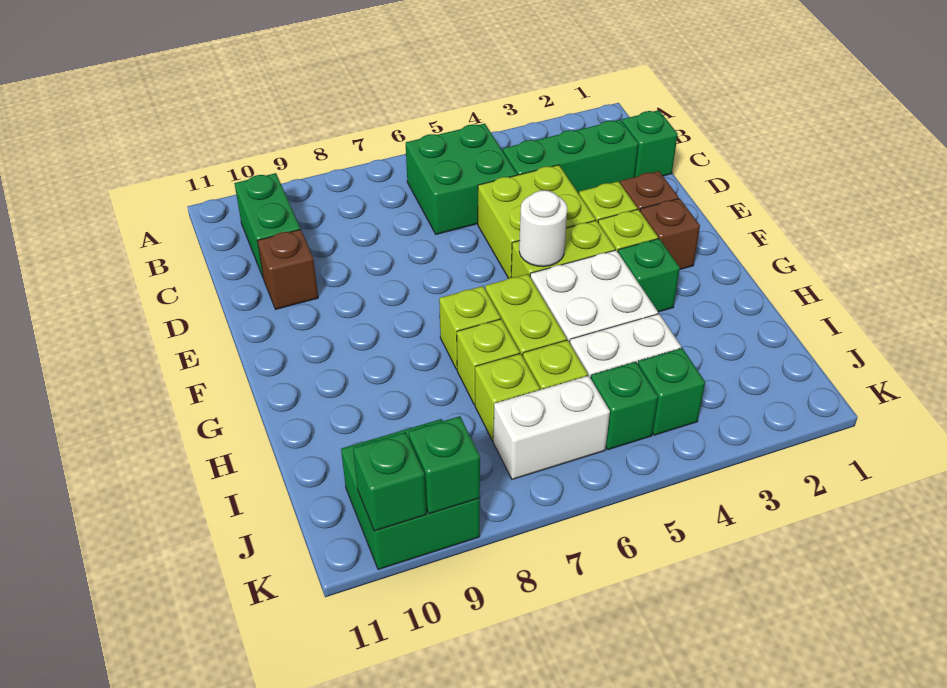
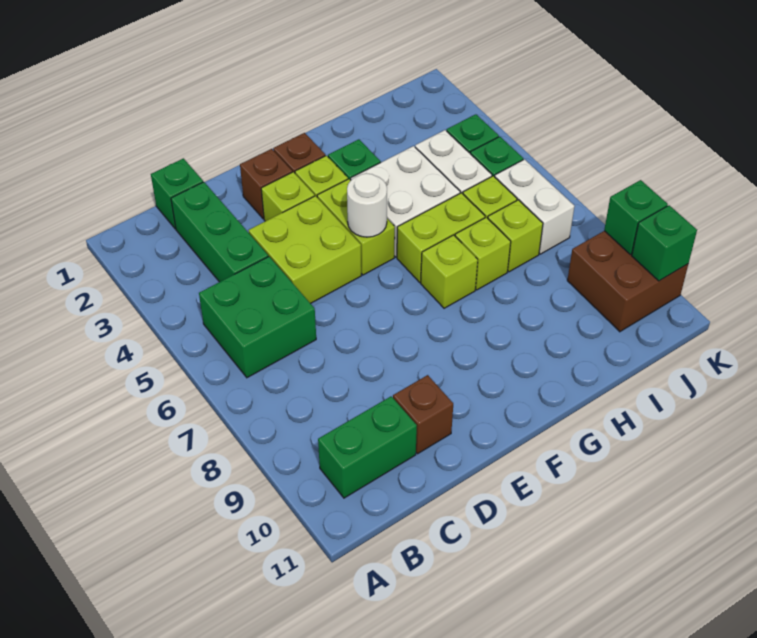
green brick J9:K10 level 1 -> brown brick J9:K10 level 1

